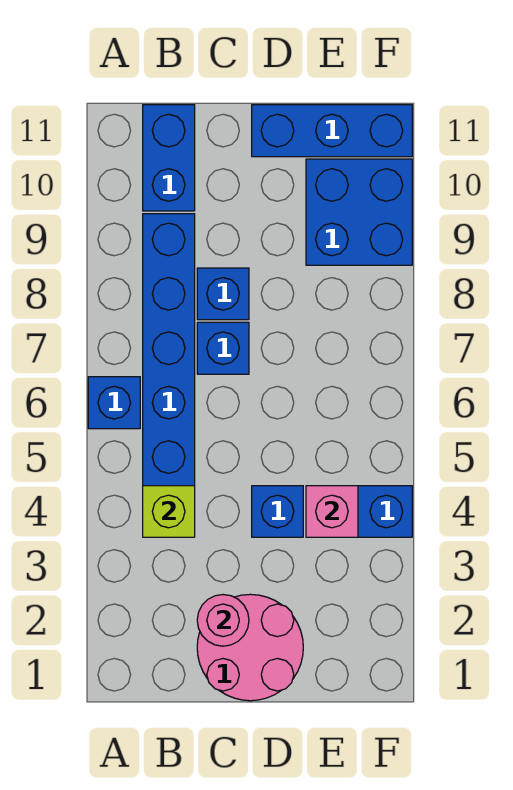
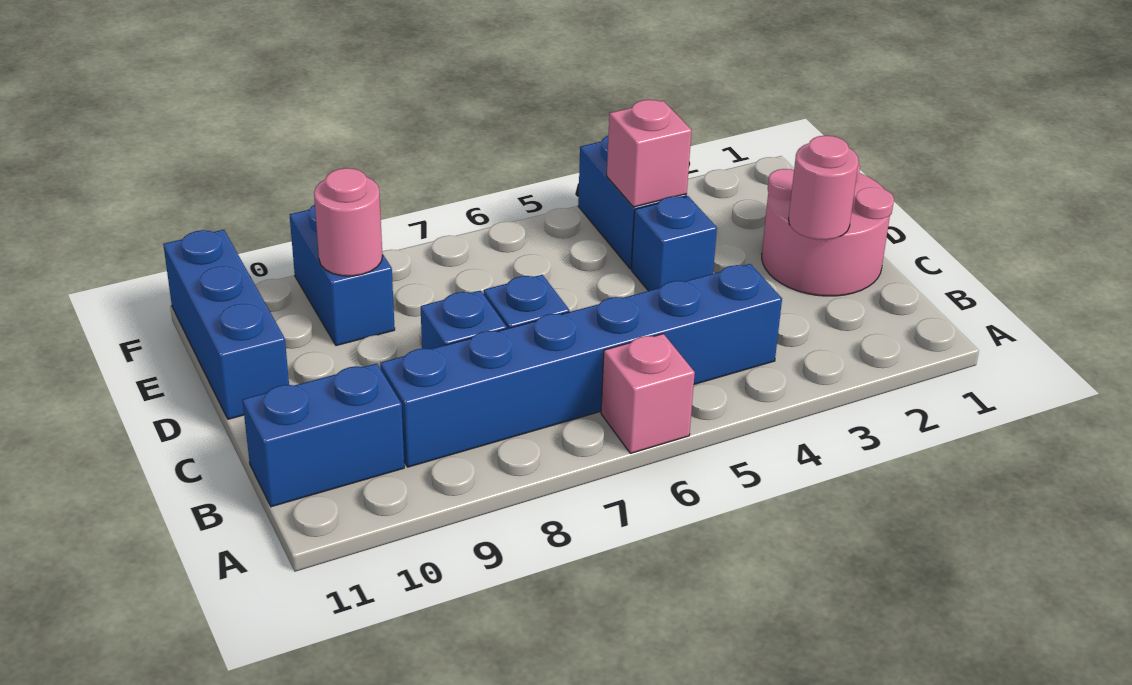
blue brick A6 level 1 -> pink brick A6 level 1
lime brick B4 level 2 -> none
blue brick E9:F10 level 1 -> blue brick E9:F9 level 1
none -> pink round brick E9 level 2

